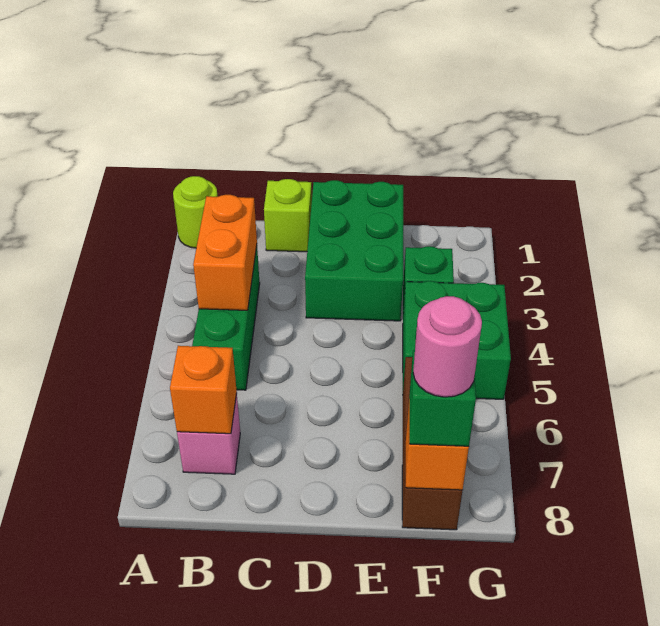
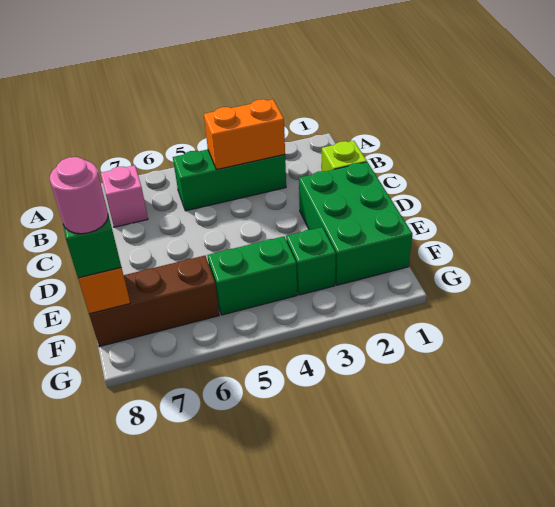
lime round brick A1 level 1 -> none
orange brick B7 level 2 -> none
green brick D1:E3 level 1 -> green brick D1:F2 level 1
green brick F4:G5 level 1 -> green brick F4:F5 level 1

